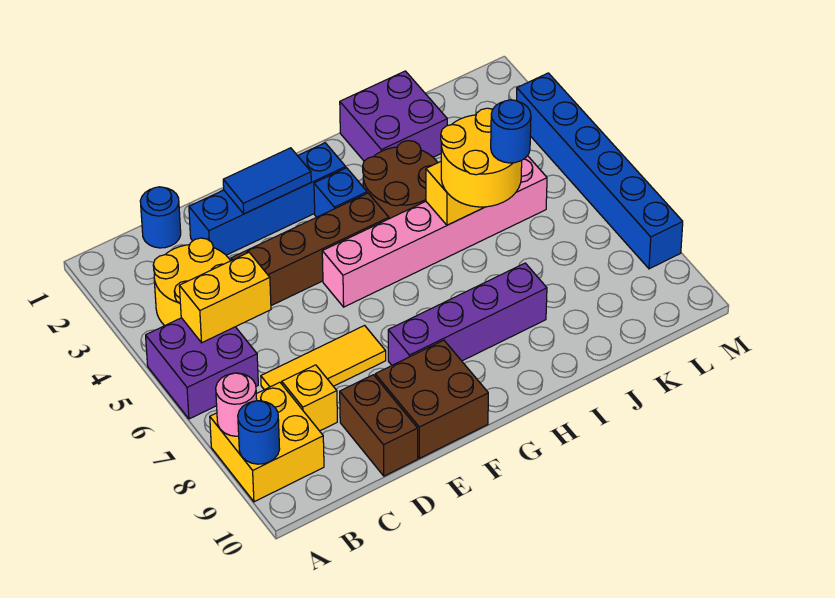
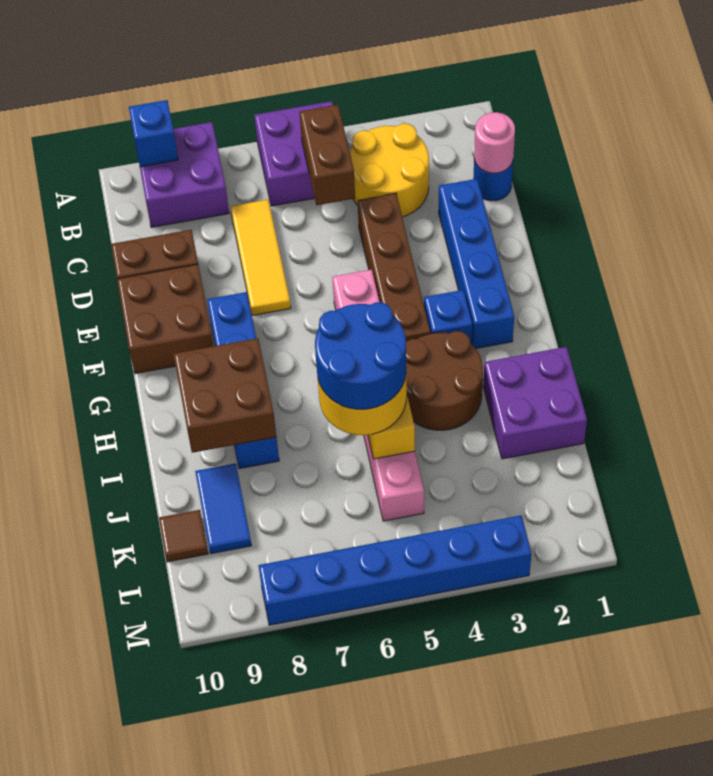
yellow brick A8:B9 level 1 -> purple brick A8:B9 level 1
pink round brick A8 level 2 -> pink round brick C1 level 2
blue round brick A9 level 2 -> blue brick A9 level 2
yellow brick B5:C5 level 2 -> brown brick B5:C5 level 2
yellow brick C8 level 1 -> none
blue tile E2:F2 level 2 -> blue tile J9:K9 level 1
purple brick F8:I8 level 1 -> blue brick F8:I8 level 1
none -> brown brick H8:I9 level 2
blue round brick J6 level 4 -> blue round brick I5:J6 level 4
none -> brown tile K10 level 1

